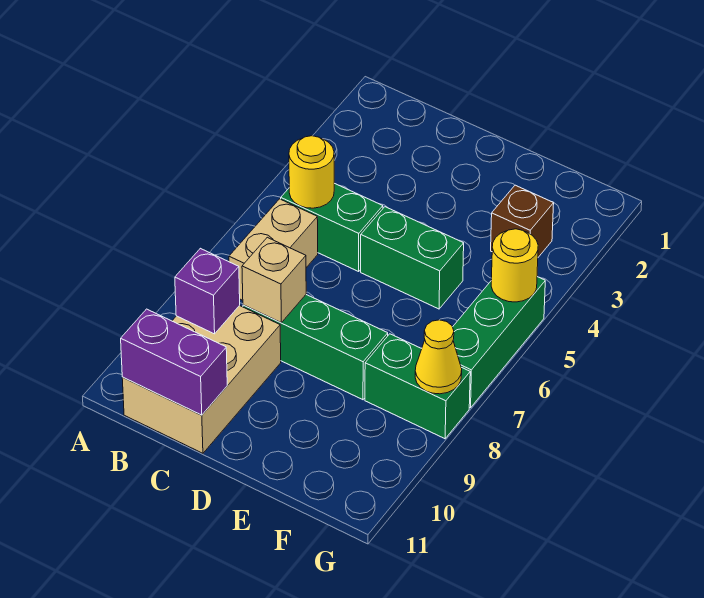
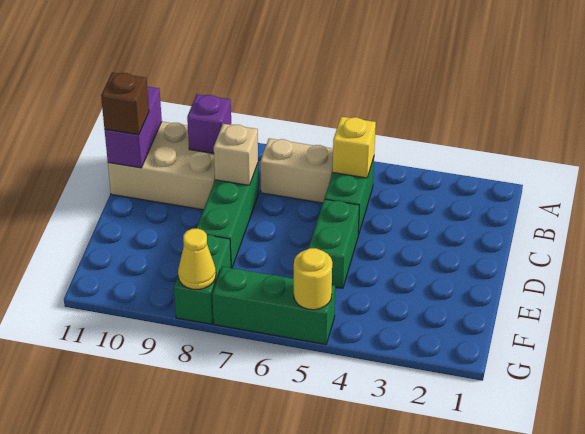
yellow round brick B5 level 2 -> yellow brick B5 level 2
brown brick F3 level 1 -> brown brick C11 level 3

